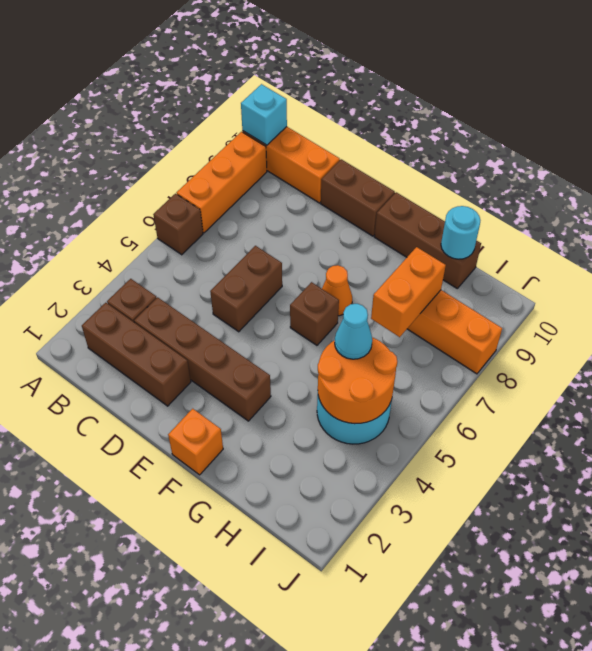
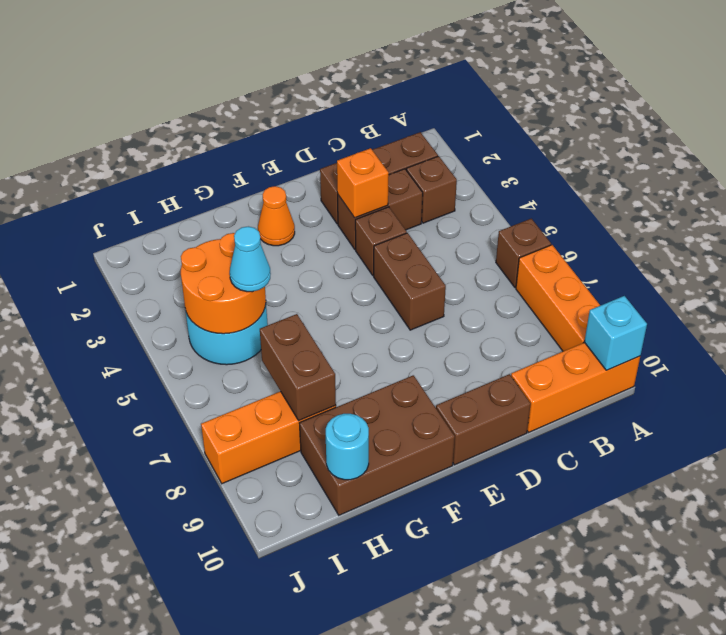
brown brick C3:F3 level 1 -> brown brick C3:D3 level 1
orange brick F1 level 1 -> orange brick D3 level 2
brown brick F6 level 1 -> brown brick D4 level 1
orange cone F7 level 1 -> orange cone F2 level 1
brown brick F10:H10 level 1 -> brown brick F9:H10 level 1
orange brick H7:H8 level 2 -> brown brick H7:H8 level 2

